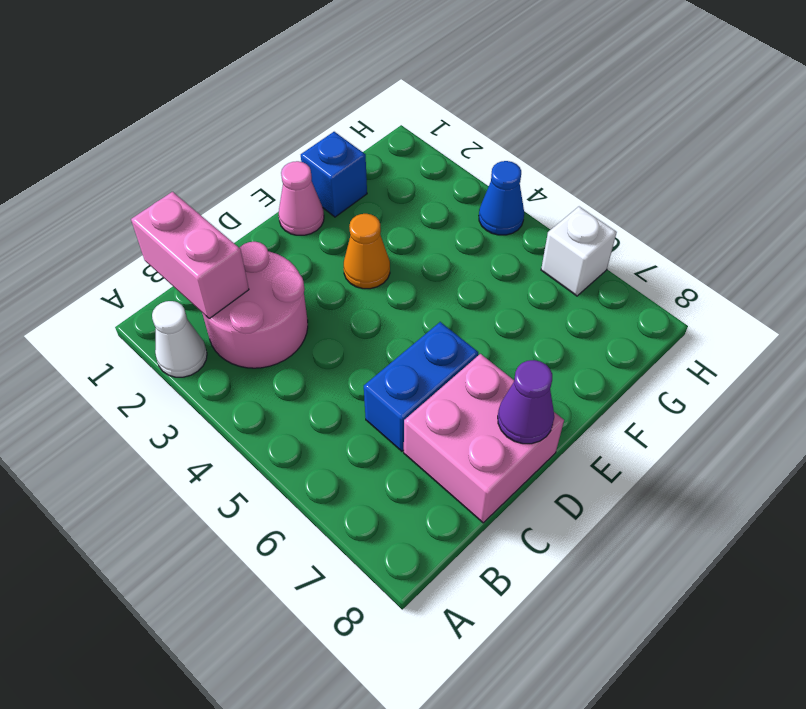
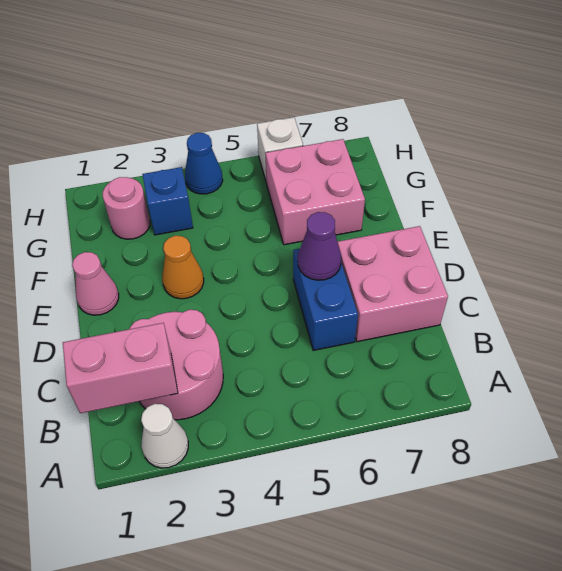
purple cone D8 level 2 -> purple cone D6 level 2
blue brick F1 level 1 -> blue brick G3 level 1
none -> pink brick F6:G7 level 1
none -> pink round brick G2 level 1

